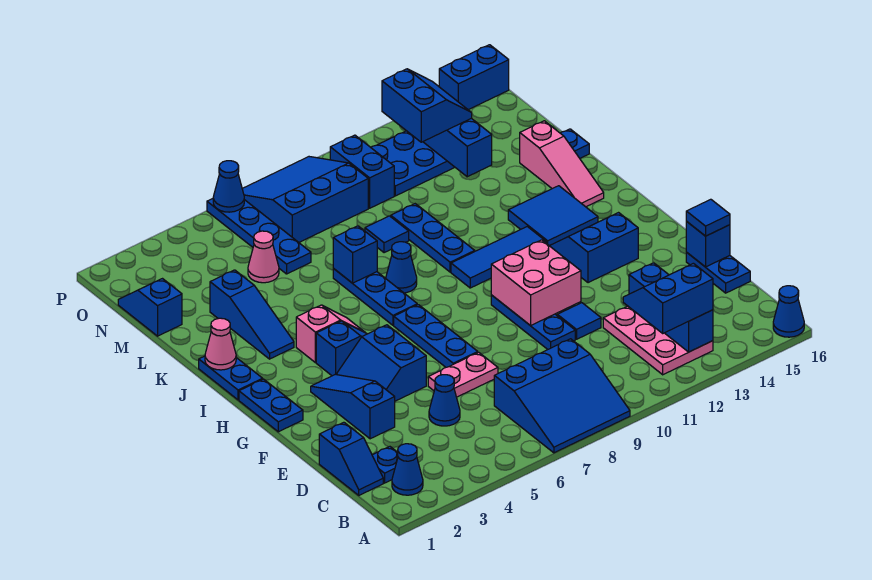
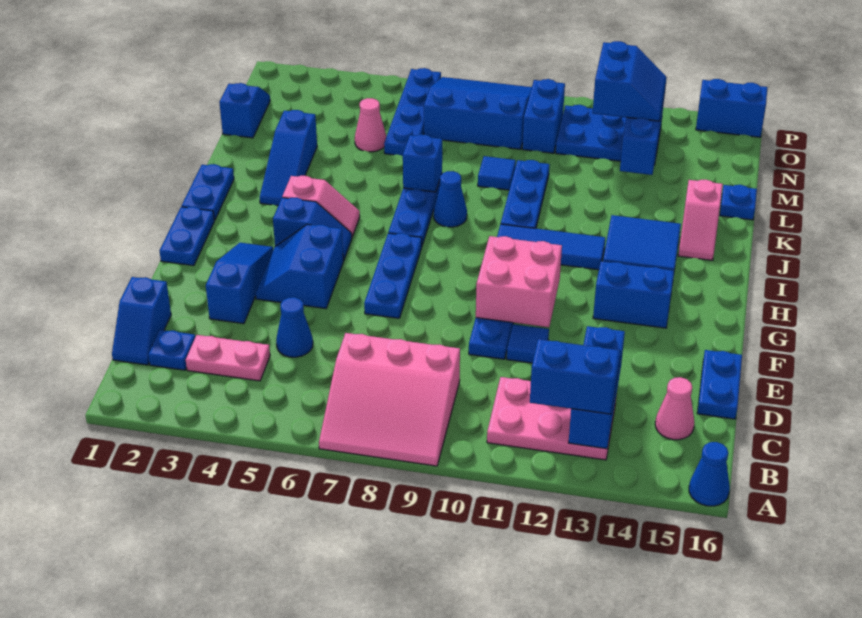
blue slope A7:C9 level 1 top C -> pink slope A7:C9 level 1 top C
blue cone B2 level 1 -> none
pink plate B12:D13 level 1 -> pink plate B11:C13 level 1
pink plate E6:E7 level 1 -> pink plate C3:C4 level 1
blue brick E16 level 2 -> none
blue tile E16 level 3 -> none
pink cone J1 level 2 -> pink cone C15 level 1
pink slope J15:L15 level 1 top L -> pink slope J15:K15 level 1 top K
blue cone P6 level 2 -> none

